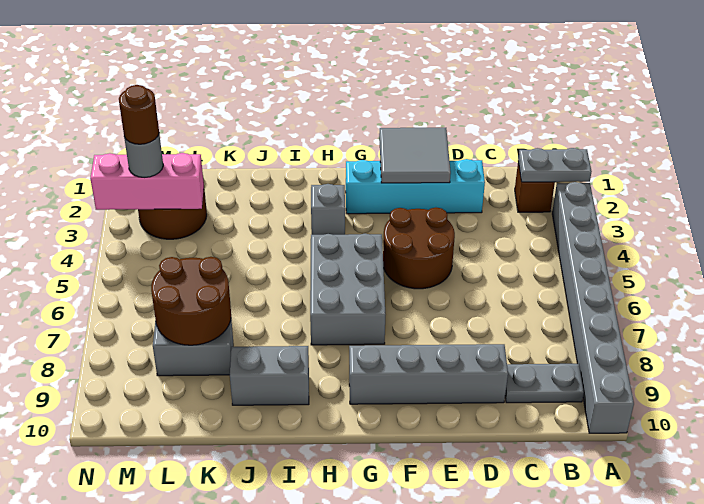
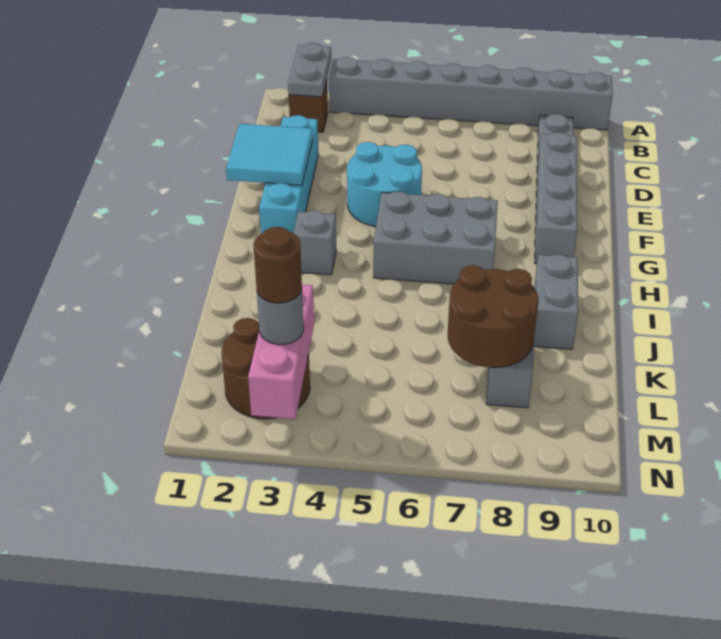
grey tile E1:F2 level 2 -> cyan tile E1:F2 level 2
brown round brick E4:F5 level 1 -> cyan round brick E4:F5 level 1

